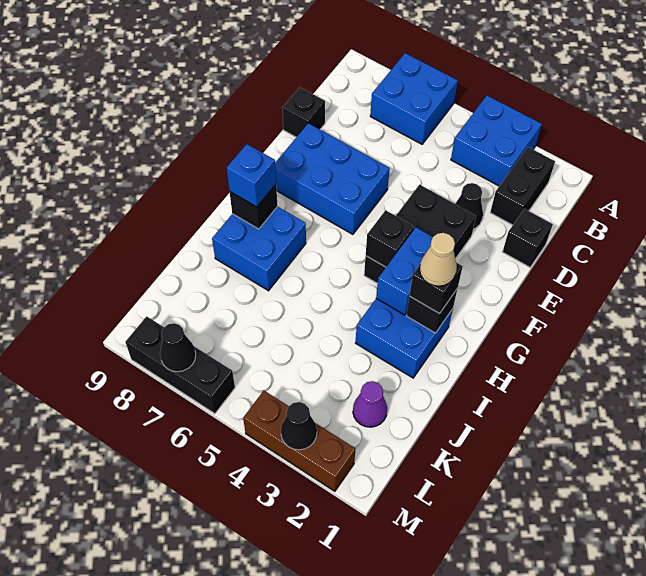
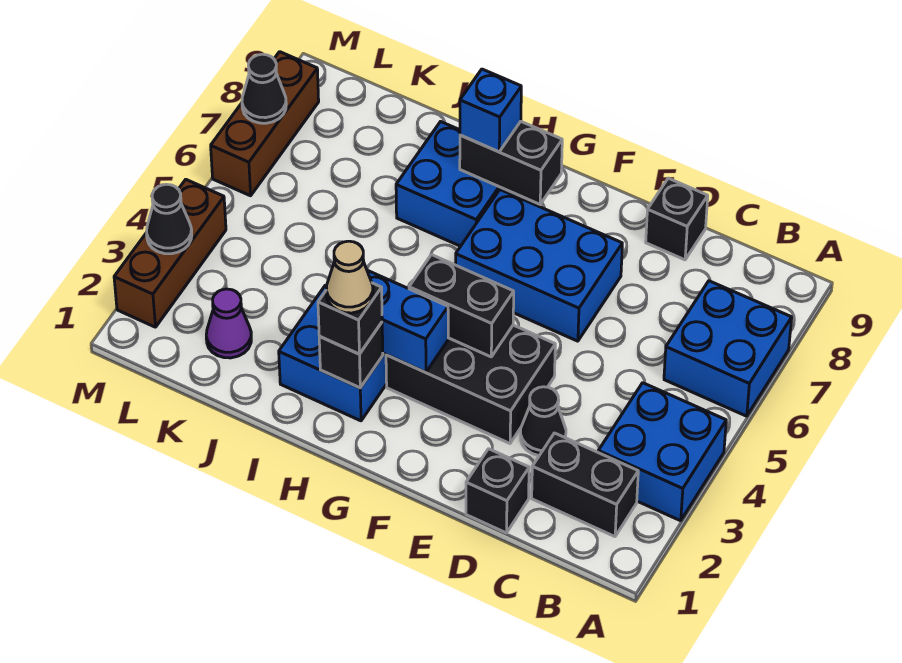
blue brick E6:F8 level 1 -> blue brick E6:G7 level 1
black brick G4 level 2 -> black brick F4:G4 level 2
black brick H8 level 2 -> black brick G8:H8 level 2
black brick M6:M8 level 1 -> brown brick M6:M8 level 1

